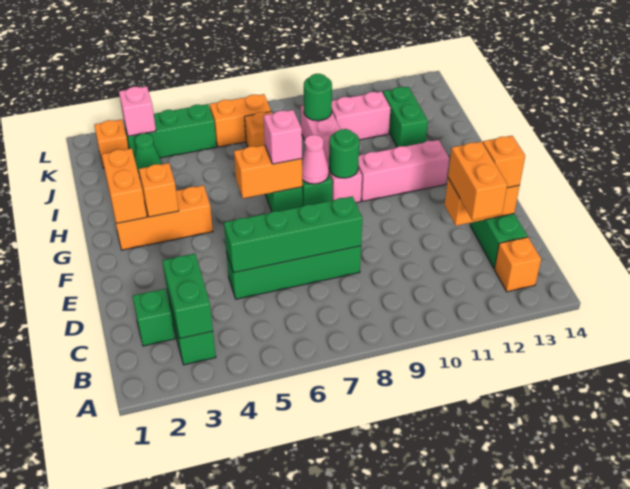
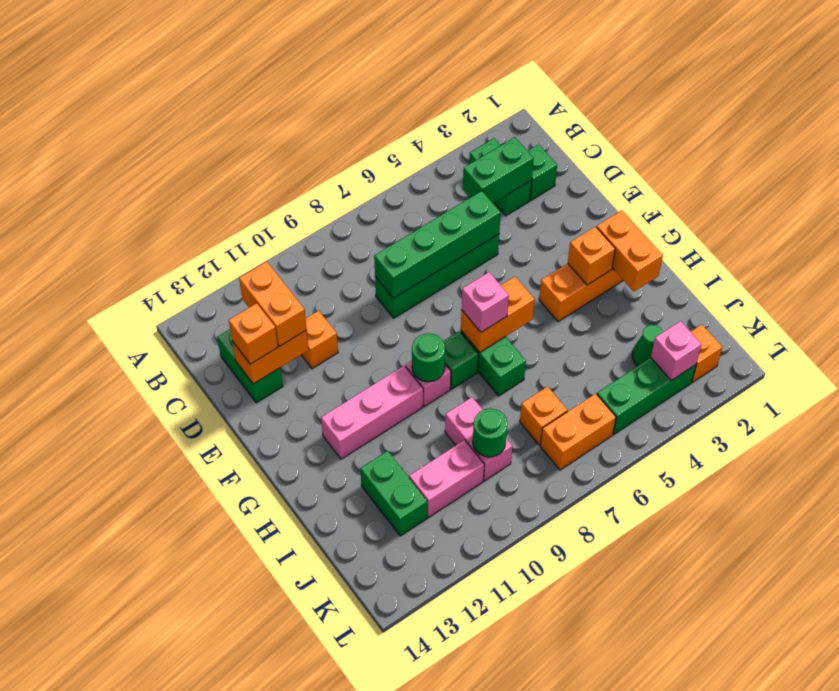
green brick B3:C3 level 2 -> green brick C3:C4 level 2
orange brick B13 level 1 -> orange brick D11 level 1
pink cone G8 level 2 -> none

